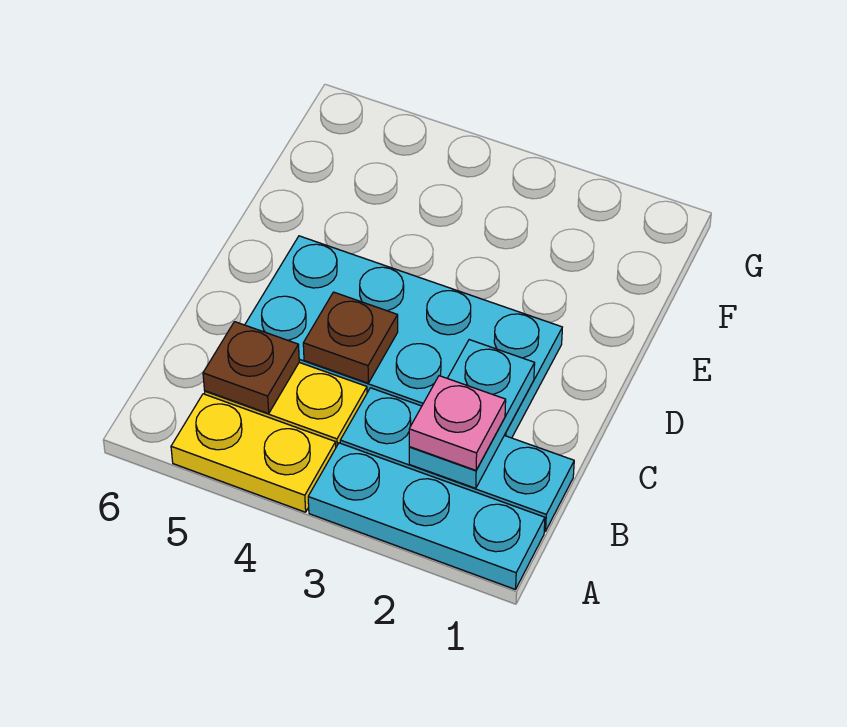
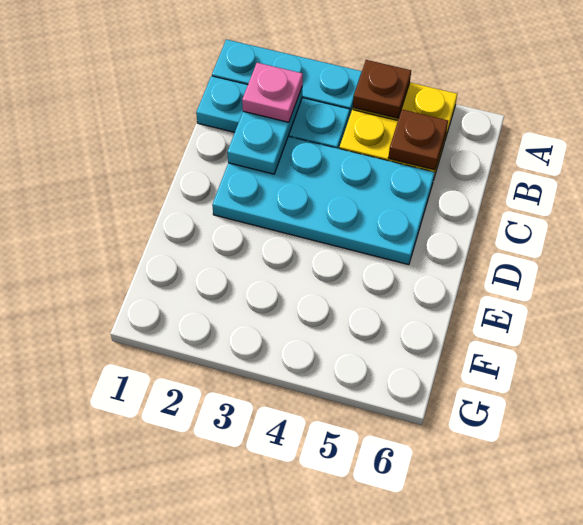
brown plate C4 level 2 -> brown plate A4 level 2

